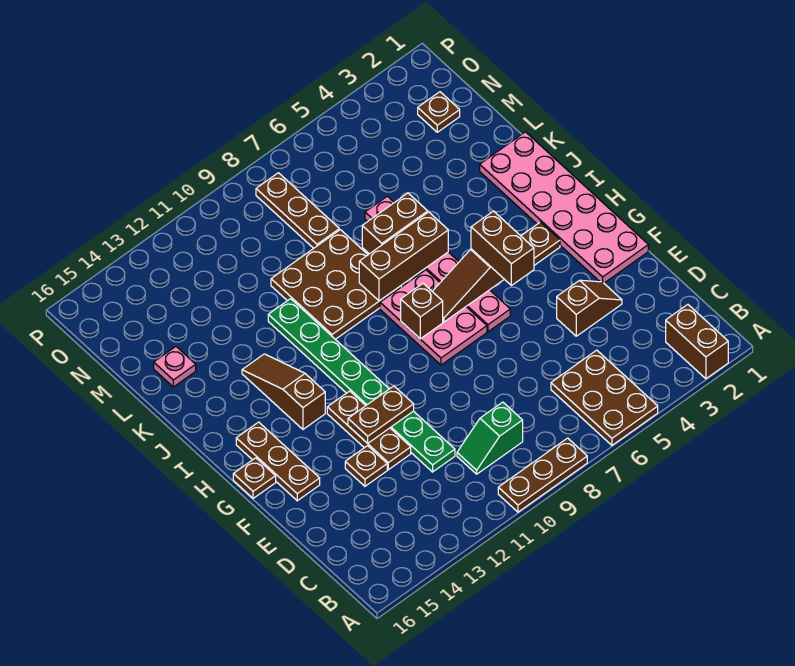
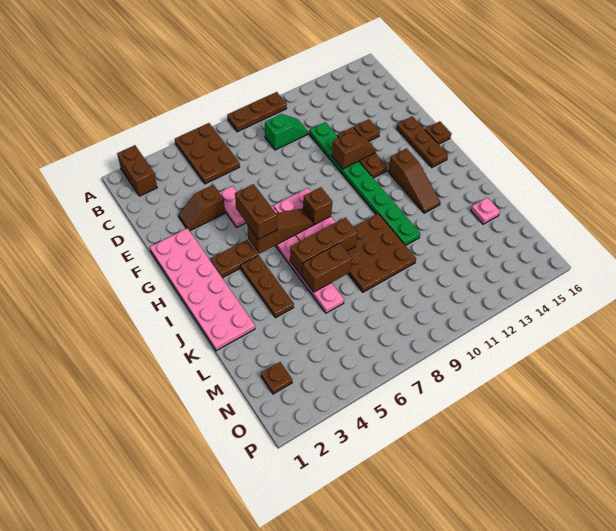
none -> pink plate E5:F5 level 1
brown plate F11:F12 level 2 -> brown slope F11:F12 level 2 top 11
brown plate M8:O8 level 1 -> brown plate I4:K4 level 1

